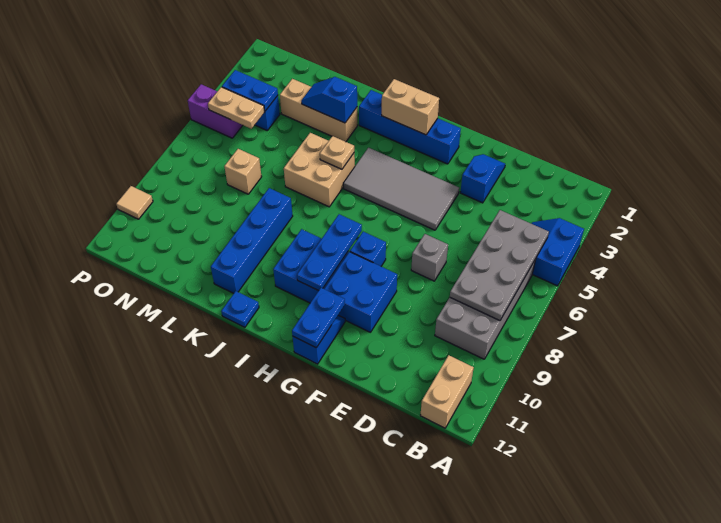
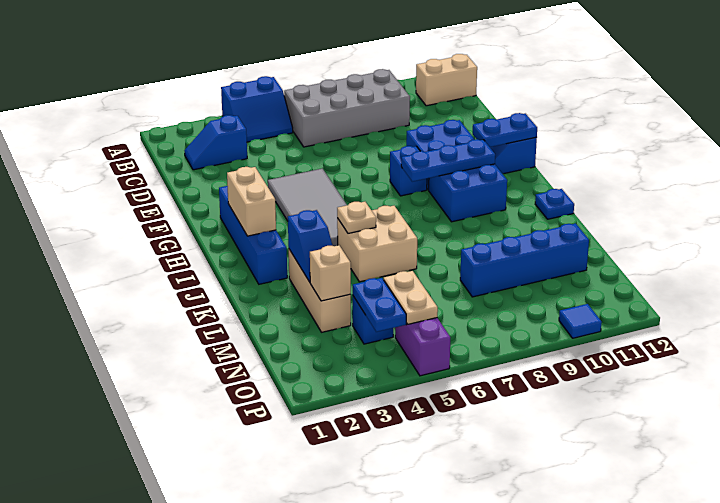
grey plate B5:C8 level 2 -> none
blue slope E2:E3 level 1 top 3 -> blue slope C2:C3 level 1 top 3
grey brick E7 level 1 -> none
blue brick K8:K11 level 1 -> blue brick M8:M11 level 1
tan brick M7 level 1 -> tan brick M3 level 2
tan tile P10 level 1 -> blue tile P10 level 1

